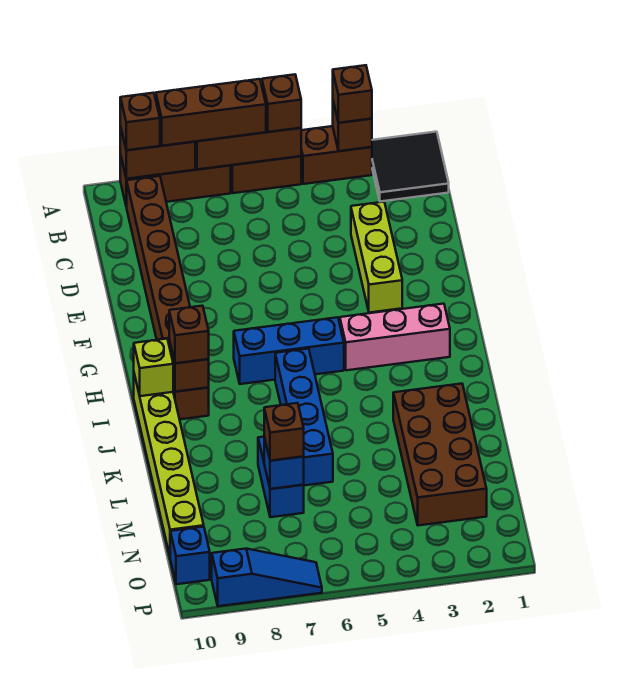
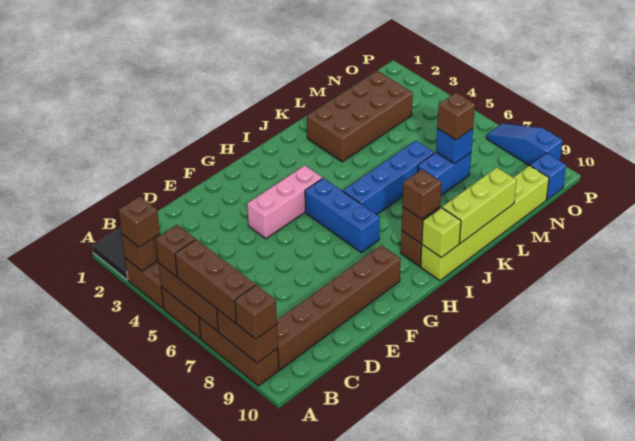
lime brick D3:F3 level 1 -> lime brick J10:L10 level 2
pink brick H2:H4 level 1 -> pink brick F4:H4 level 1

